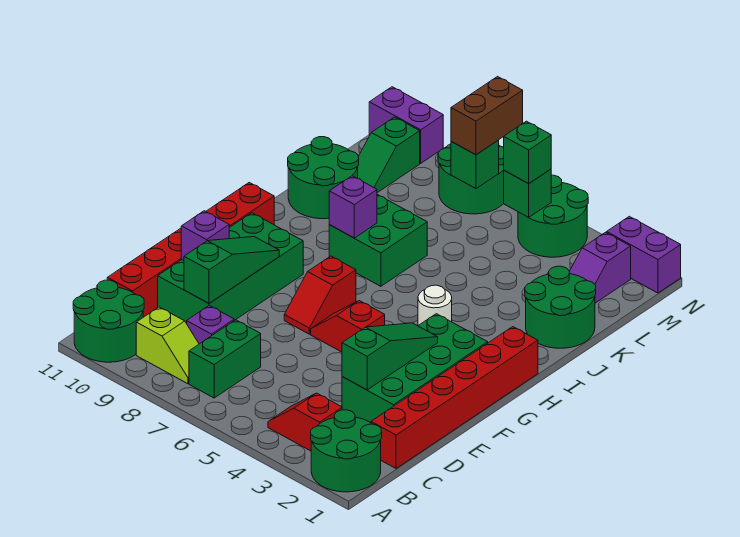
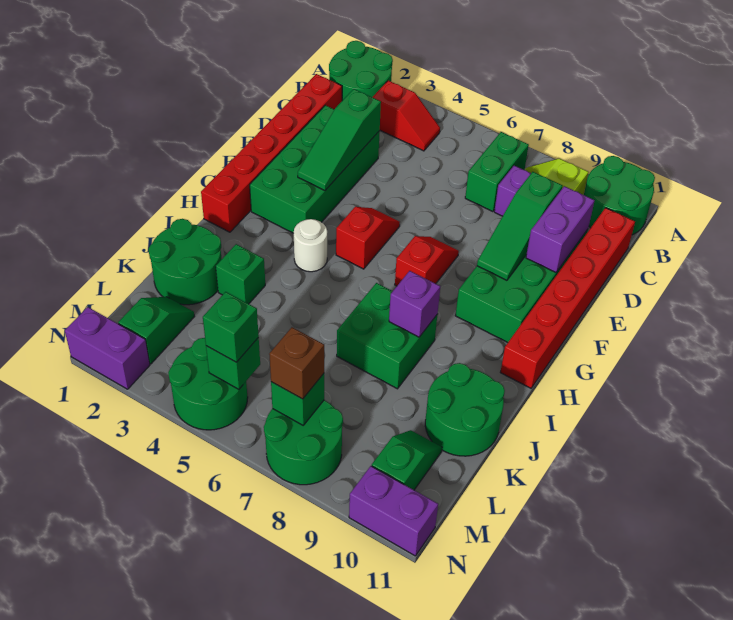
purple brick E10 level 2 -> purple brick D10:E10 level 2
red slope F5:F6 level 1 top 5 -> red slope F5:G5 level 1 top G
none -> green brick J3 level 1
purple slope L2:M2 level 1 top M -> green slope L2:M2 level 1 top M
brown brick M7:N7 level 3 -> brown brick M7 level 3

